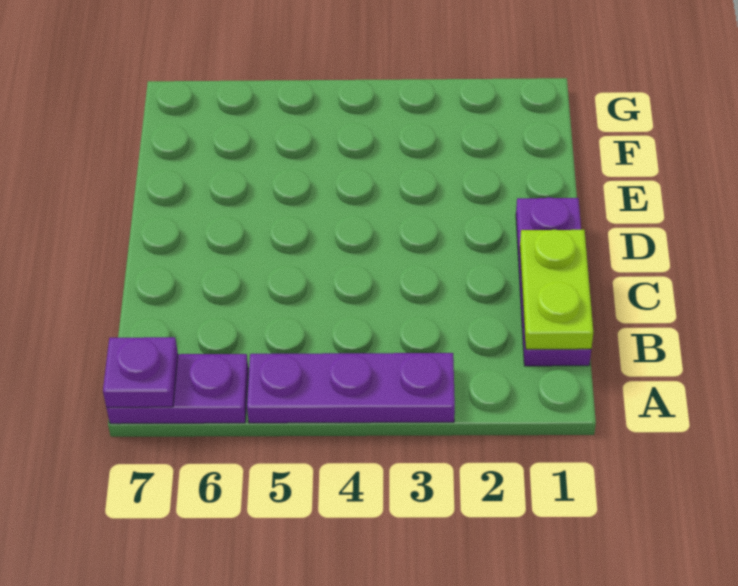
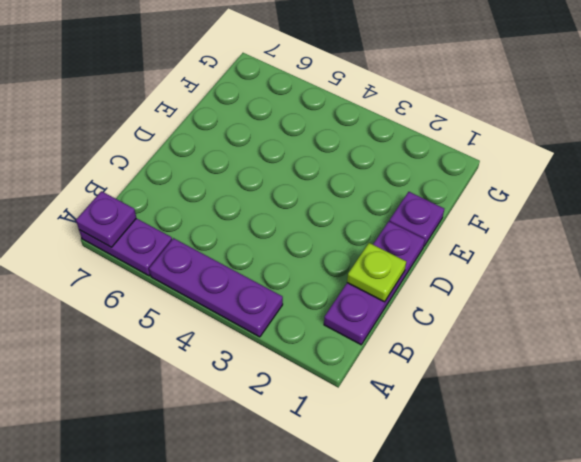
lime plate B1:C1 level 2 -> lime plate C1 level 2
none -> purple plate E1 level 1

